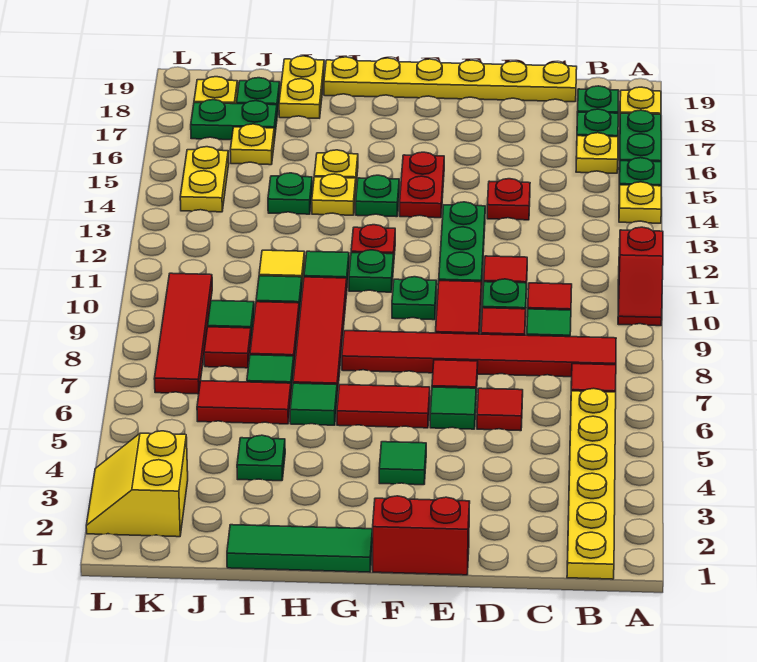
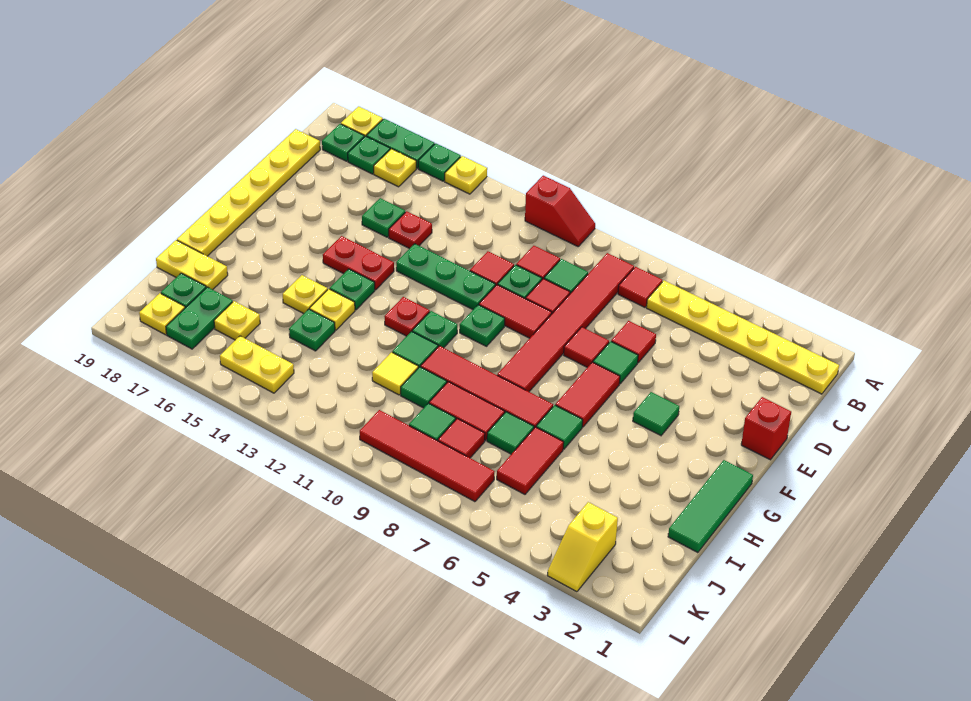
red brick E1:F1 level 1 -> red brick E1 level 1
green plate I4 level 1 -> green plate D15 level 1
yellow slope K2:L3 level 1 top K -> yellow slope K3:L3 level 1 top K

